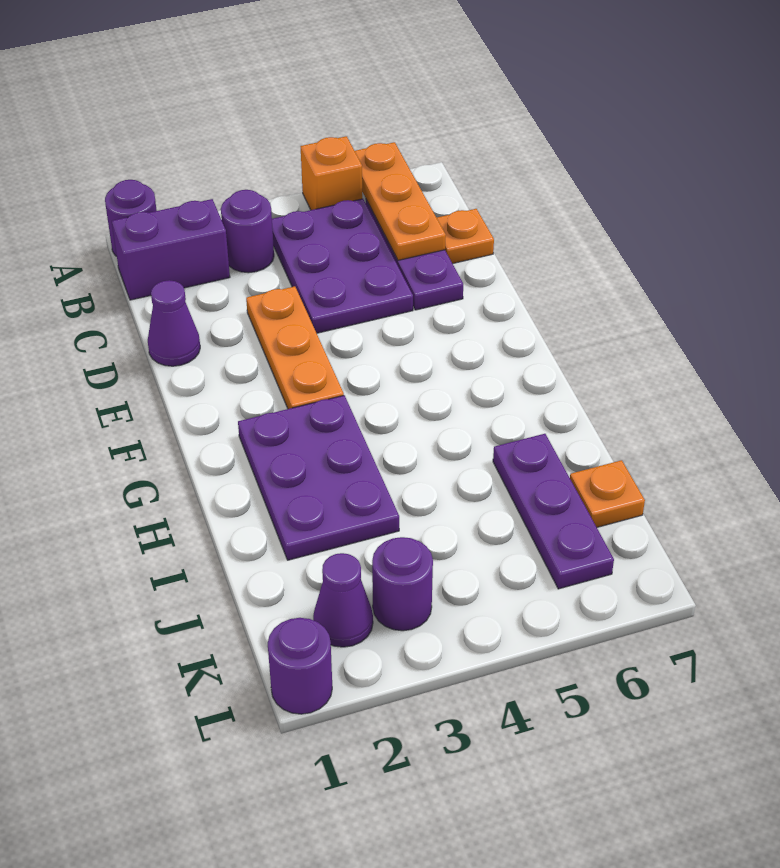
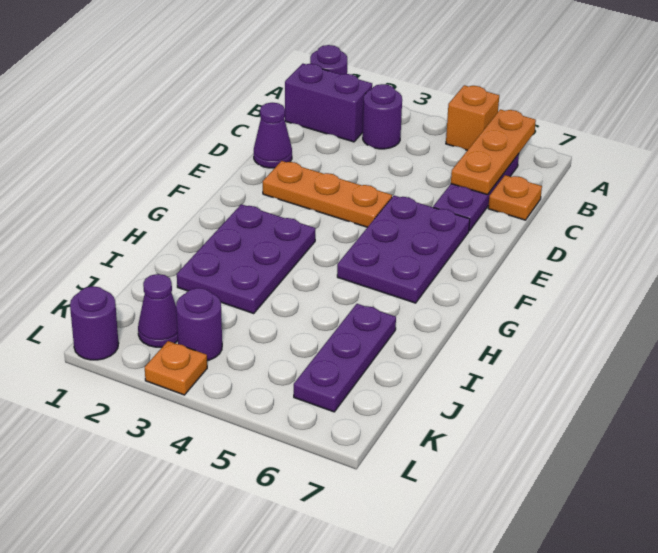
purple plate B4:D5 level 1 -> purple plate E5:G6 level 1
orange plate D3:F3 level 1 -> orange plate E2:E4 level 1
orange plate J7 level 1 -> orange plate L3 level 1

